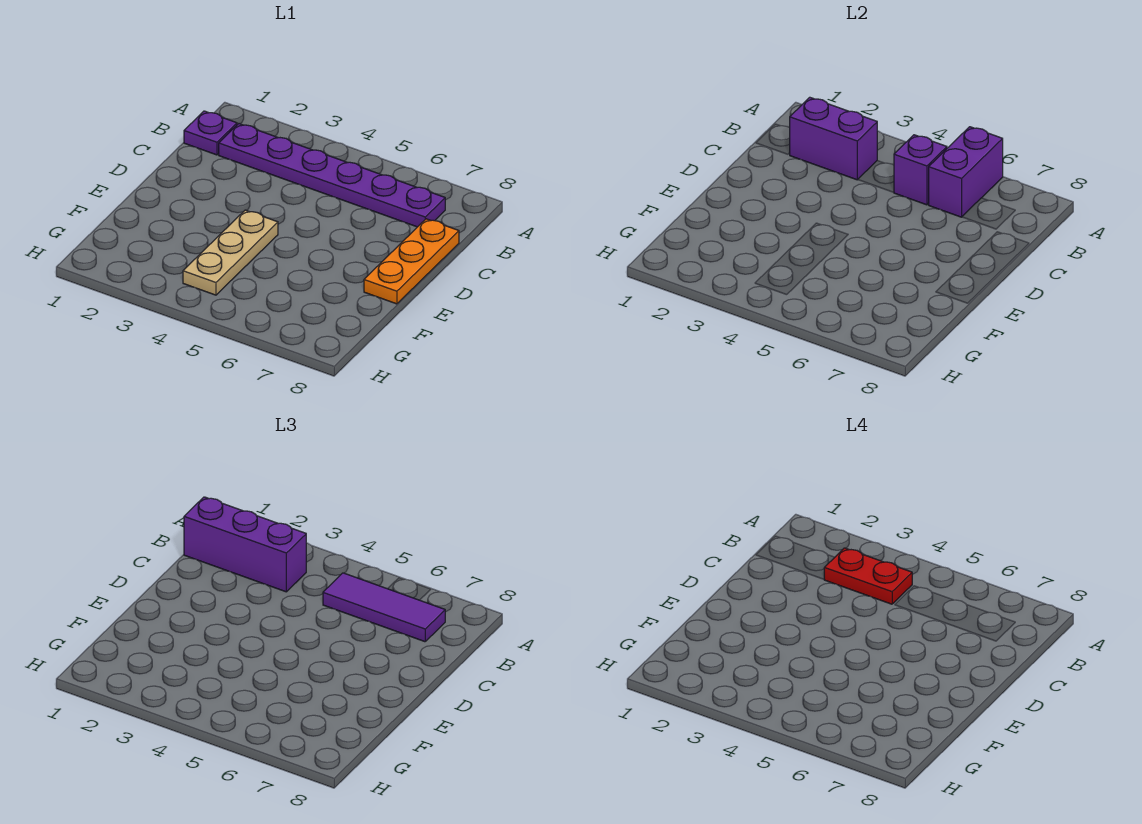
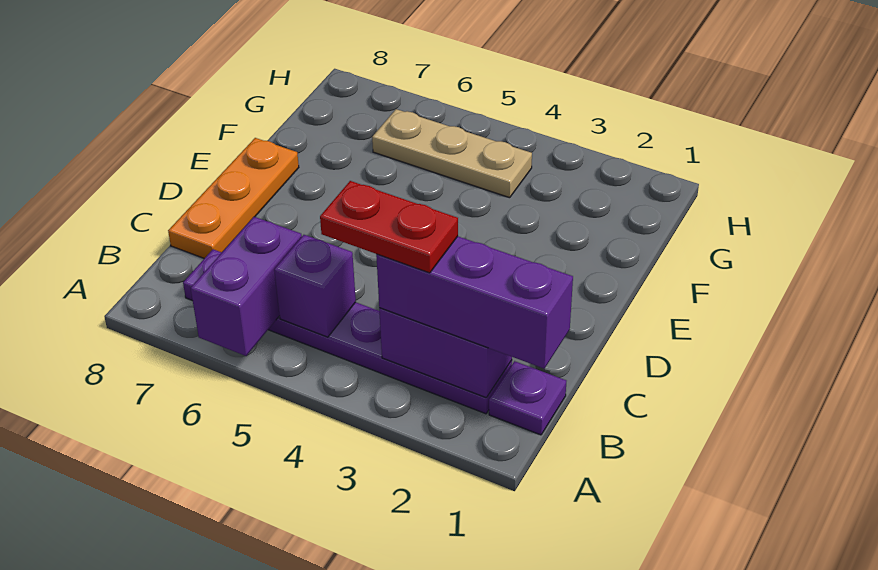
purple tile B5:B7 level 3 -> none
tan plate E4:G4 level 1 -> tan plate G4:G6 level 1

